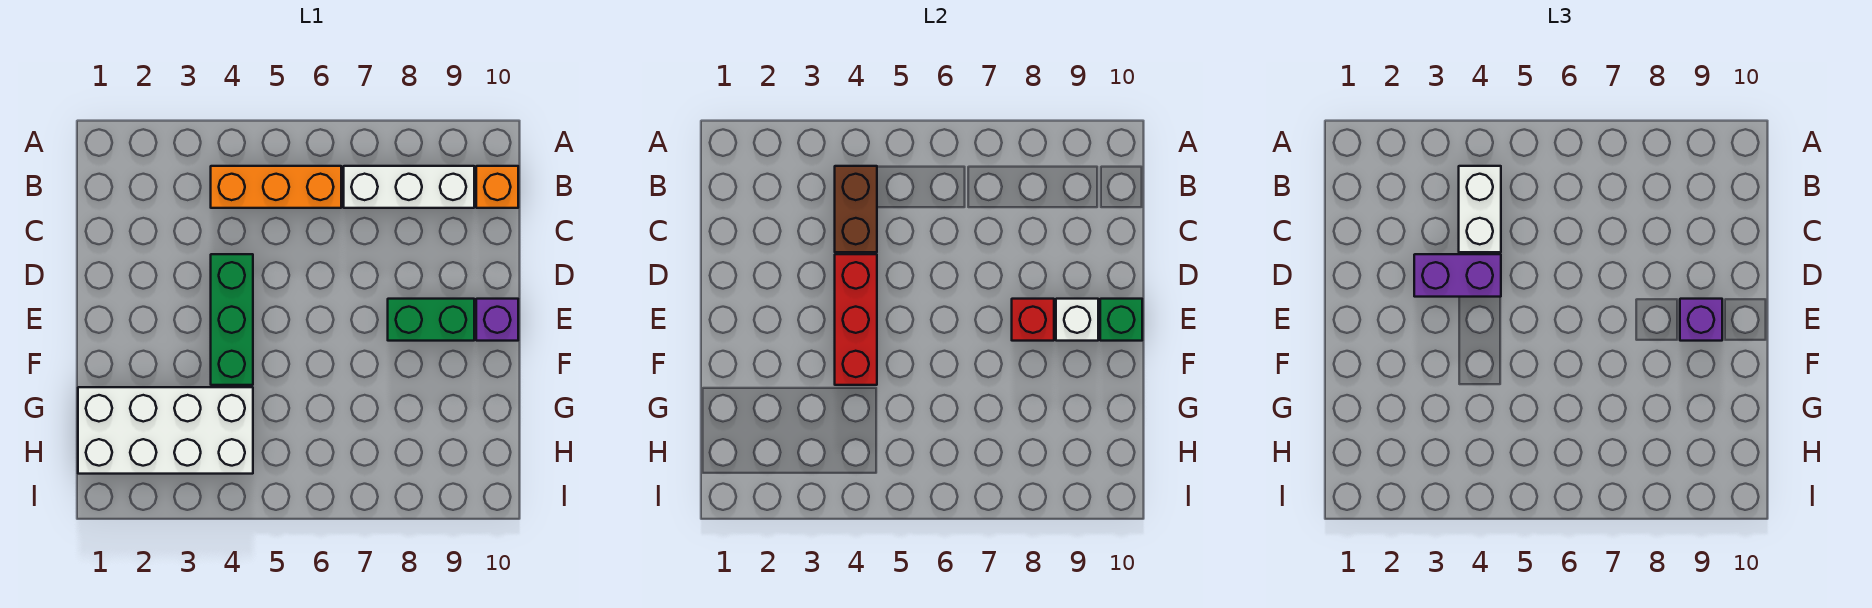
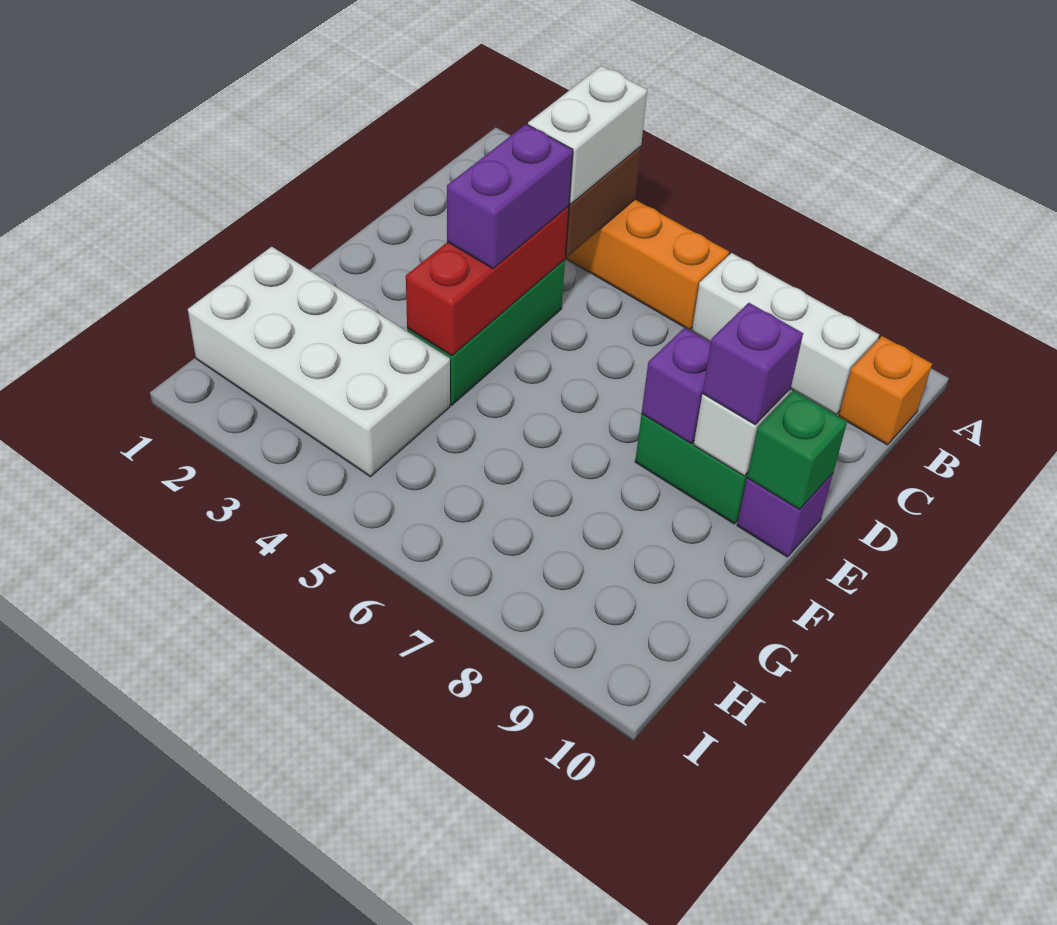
purple brick D3:D4 level 3 -> purple brick D4:E4 level 3
red brick E8 level 2 -> purple brick E8 level 2

